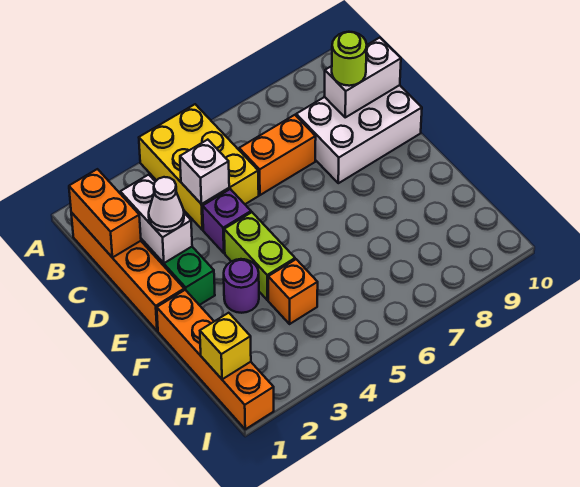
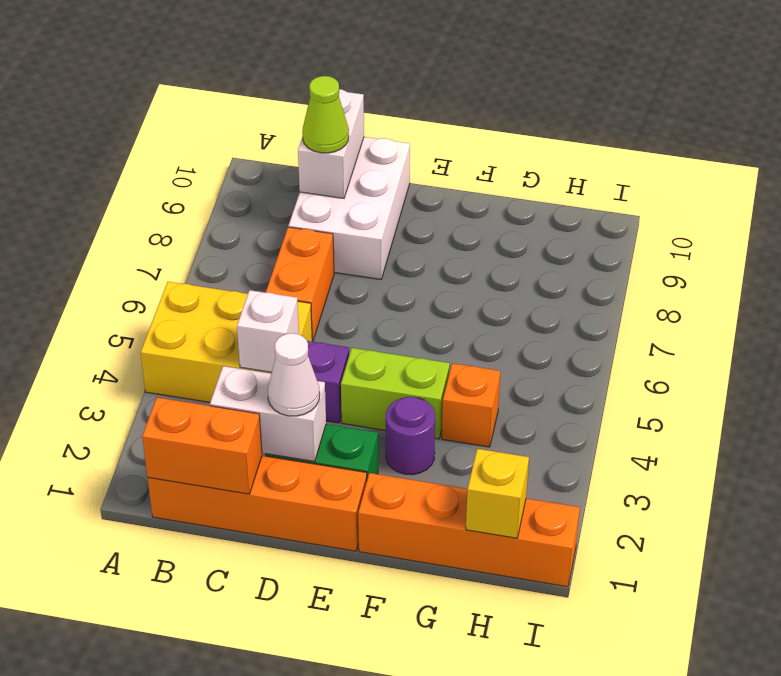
lime round brick C9 level 3 -> lime cone C9 level 3

